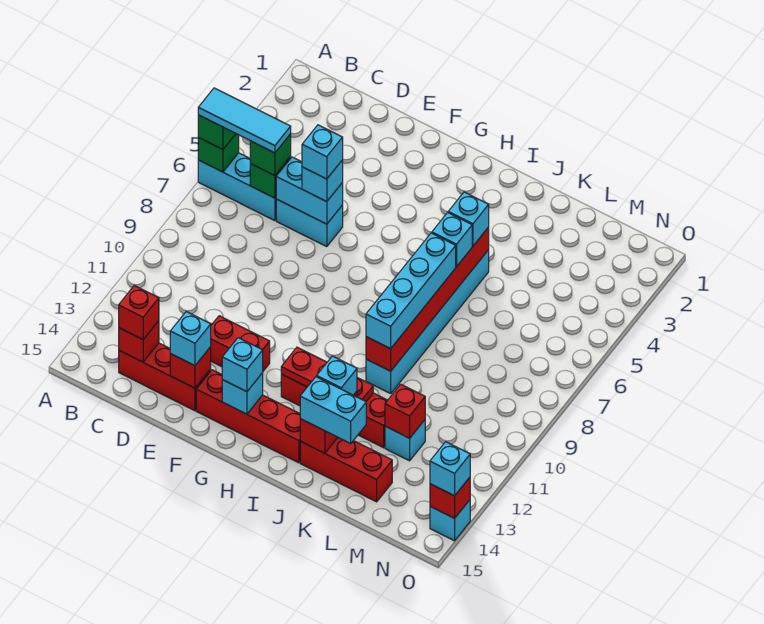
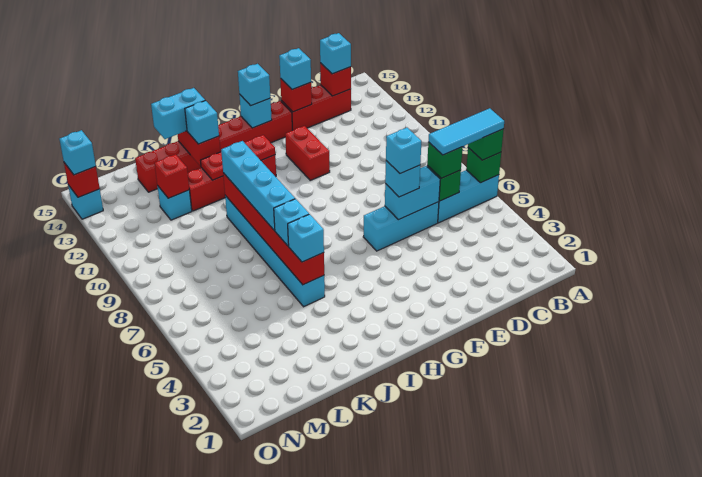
red brick C14 level 3 -> cyan brick C14 level 3
cyan brick D6:E6 level 1 -> cyan brick D6:F6 level 1
red brick E12:F12 level 1 -> red brick F11:F12 level 1

